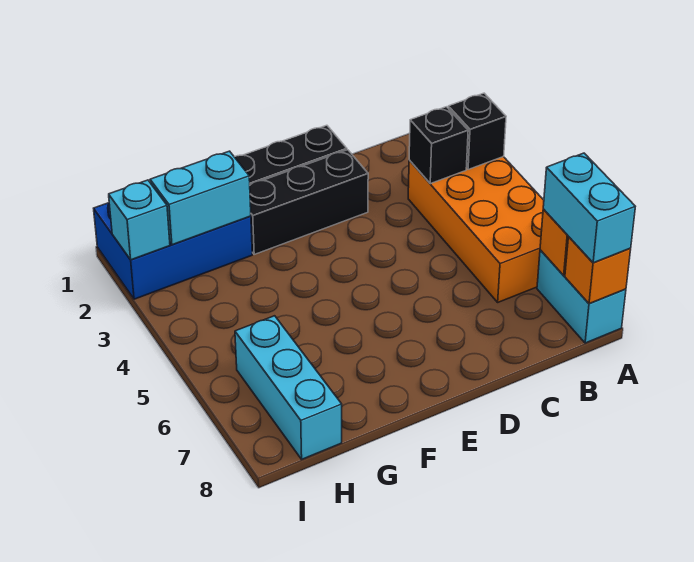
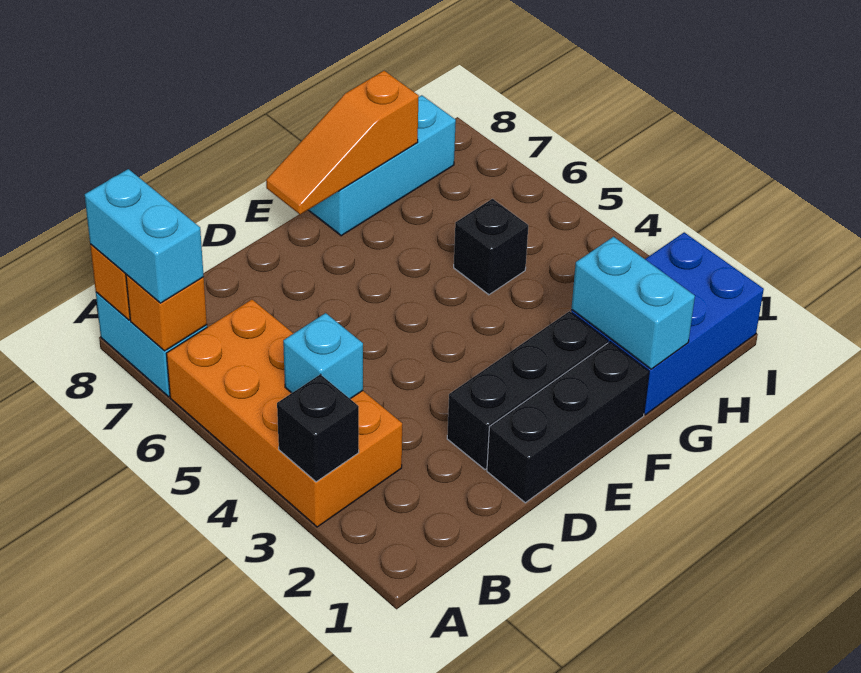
black brick B3 level 2 -> black brick G5 level 1
none -> orange slope E8:G8 level 2 top G
cyan brick G2:H2 level 2 -> cyan brick G1:G2 level 2
cyan brick H6:H8 level 1 -> cyan brick F8:H8 level 1
cyan brick I2 level 2 -> cyan brick B4 level 2

